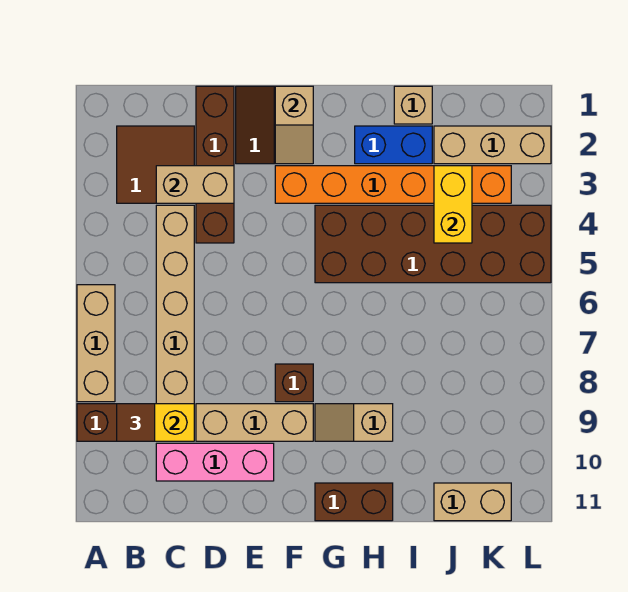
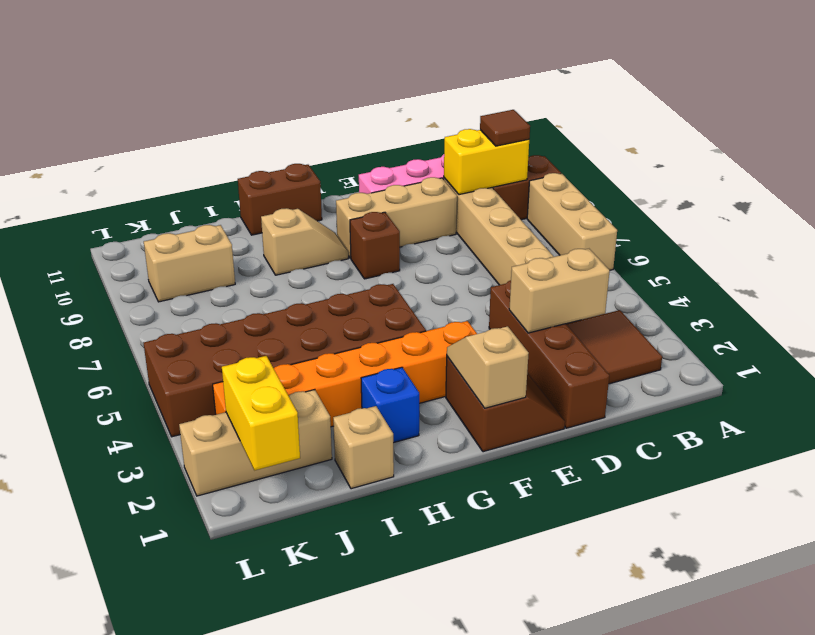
blue brick H2:I2 level 1 -> blue brick H2 level 1
yellow brick J3:J4 level 2 -> yellow brick K1:K2 level 2
tan brick J11:K11 level 1 -> tan brick J9:K9 level 1

